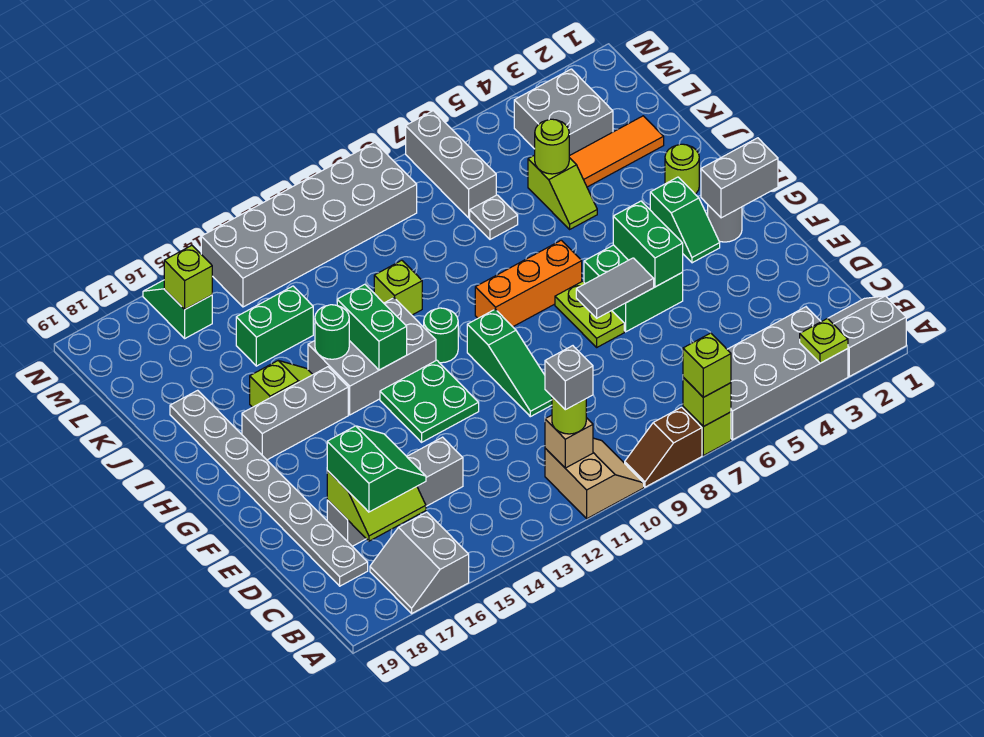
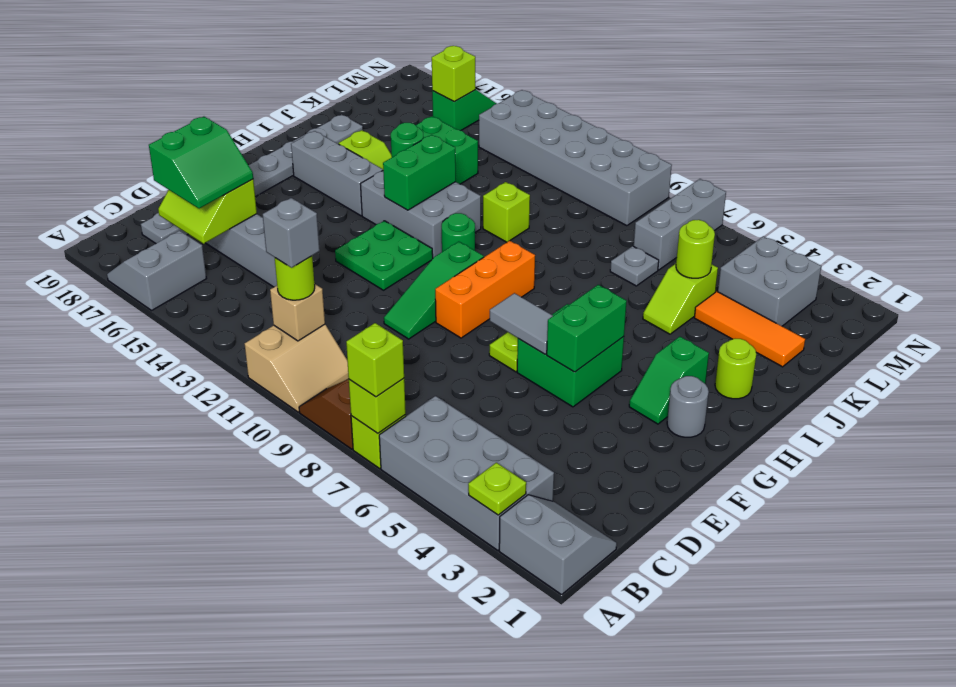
grey brick G1:G2 level 2 -> none
orange brick H7:H9 level 1 -> orange brick F9:H9 level 1

